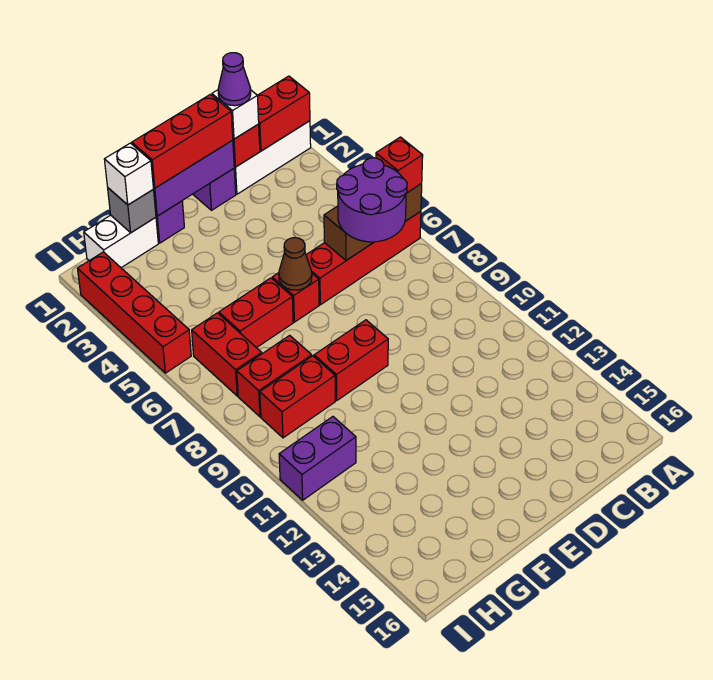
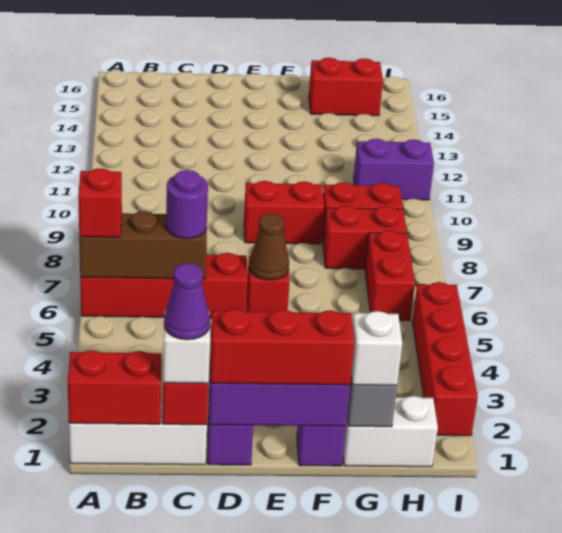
purple round brick B6:C7 level 3 -> purple round brick C6 level 3
red brick F6:G6 level 1 -> red brick G15:H15 level 1

